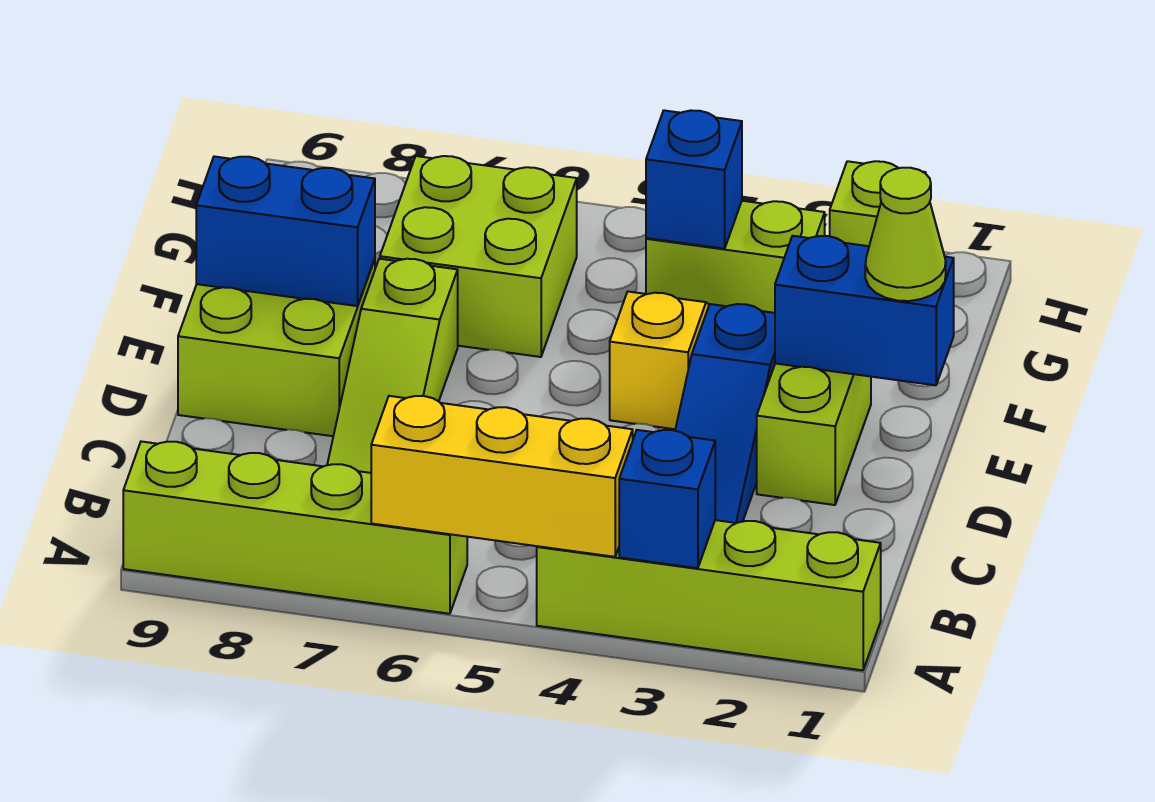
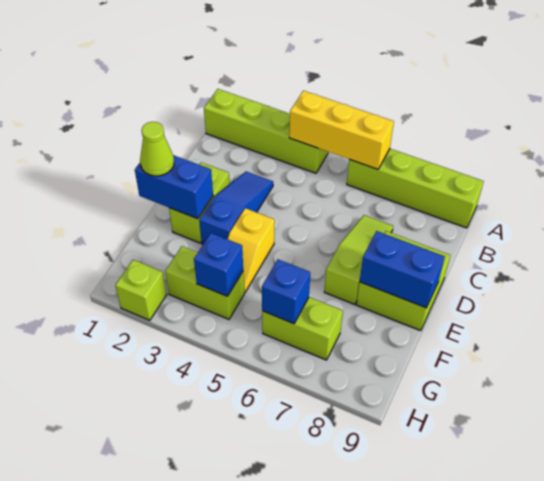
blue brick A3 level 2 -> blue brick G6 level 2
lime brick F6:G7 level 1 -> lime brick G6:G7 level 1

